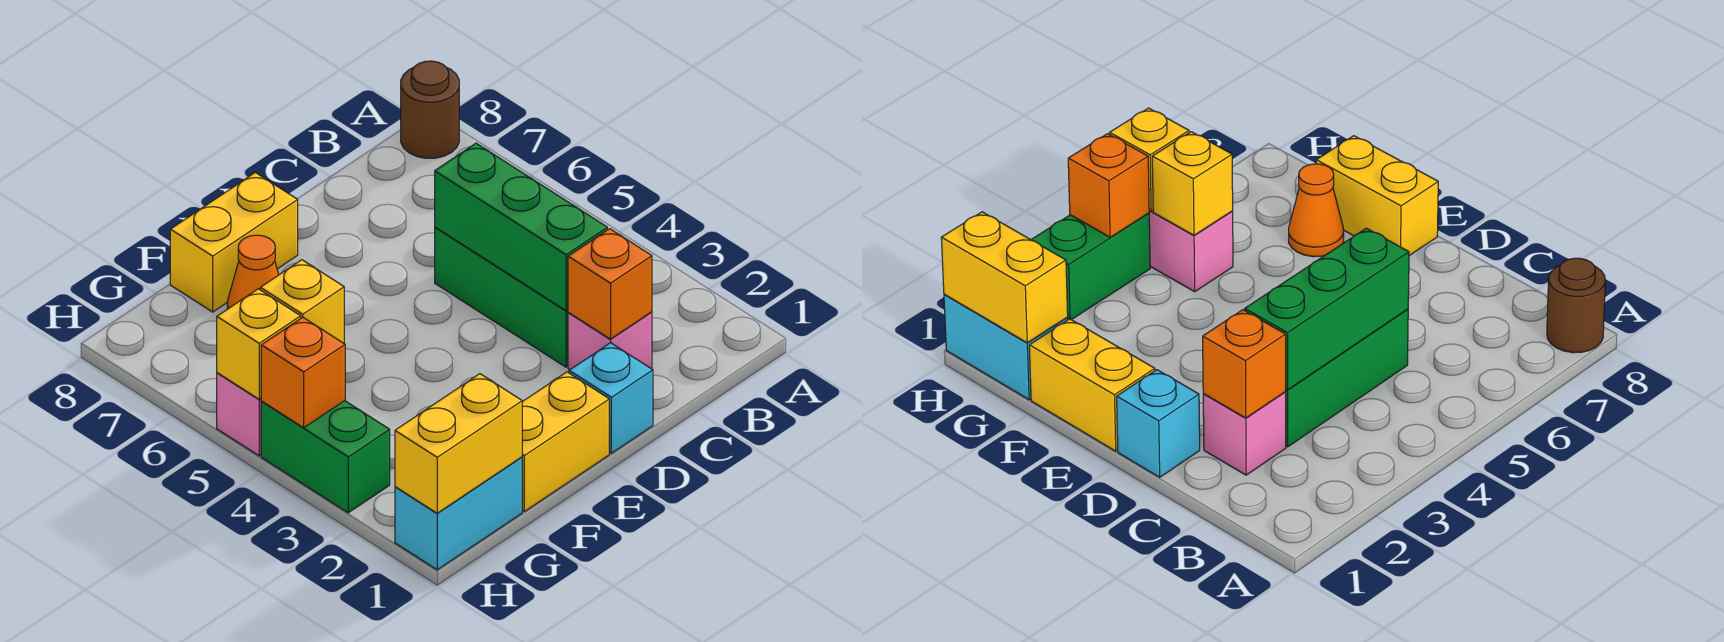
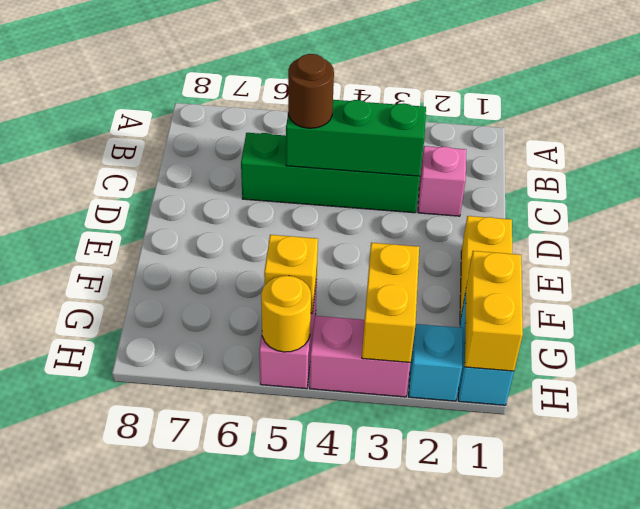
brown round brick A8 level 1 -> brown round brick C5 level 3
orange brick C2 level 2 -> none
green brick C3:C5 level 1 -> green brick C3:C6 level 1
cyan brick D1 level 1 -> cyan brick H2 level 1
yellow brick E8:F8 level 1 -> yellow brick G3:H3 level 2
orange cone F7 level 1 -> none
green brick H3:H4 level 1 -> pink brick H3:H4 level 1
orange brick H4 level 2 -> none
yellow brick H5 level 2 -> yellow round brick H5 level 2

